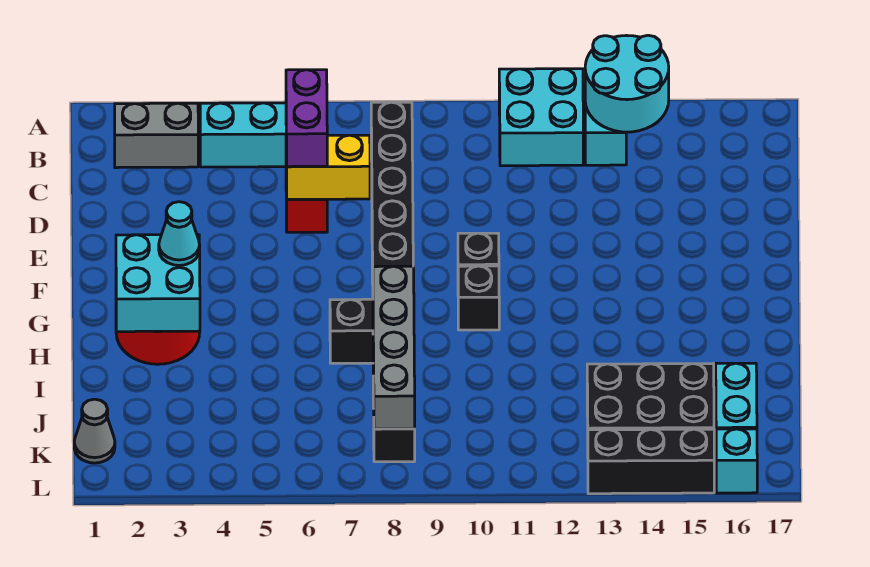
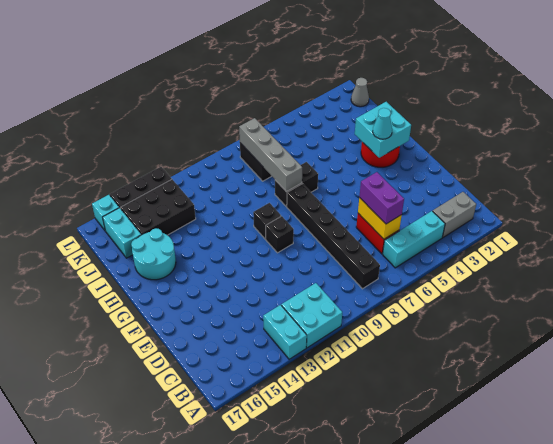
cyan round brick A13:B14 level 2 -> cyan round brick H15:I16 level 1
yellow brick D6:D7 level 2 -> yellow brick C6:D6 level 2

